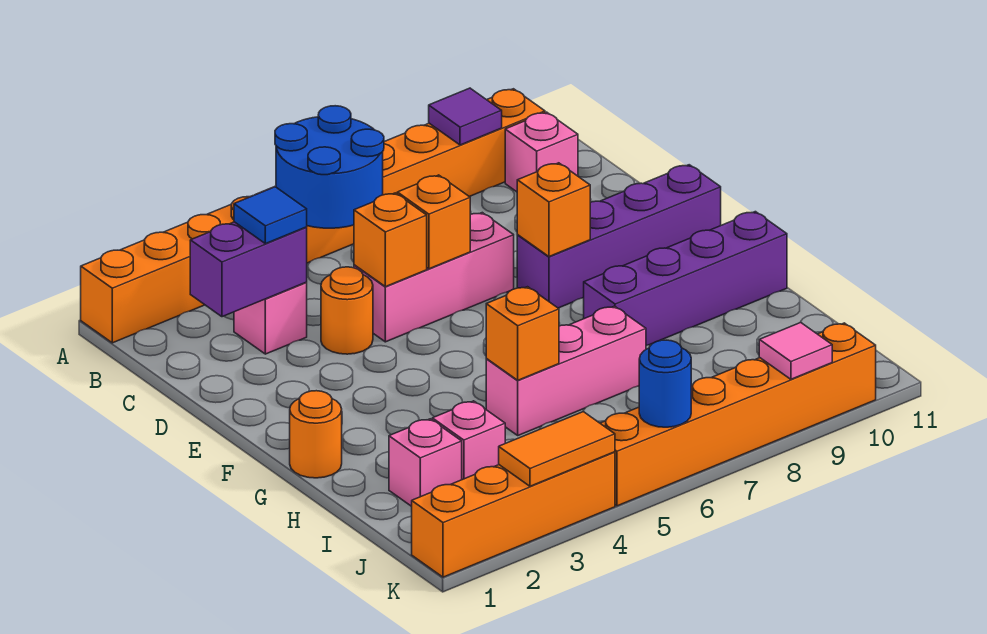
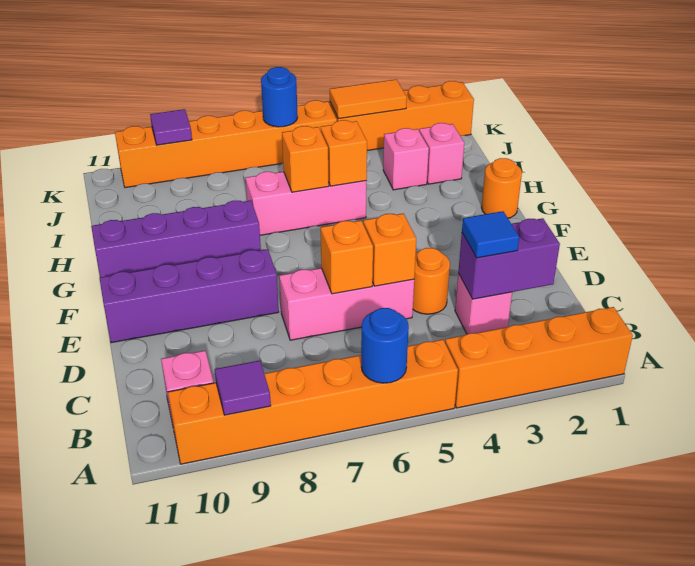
blue round brick A5:B6 level 2 -> blue round brick A6 level 2
orange brick E8 level 2 -> orange brick H6 level 2
pink tile K9 level 2 -> purple tile K9 level 2

